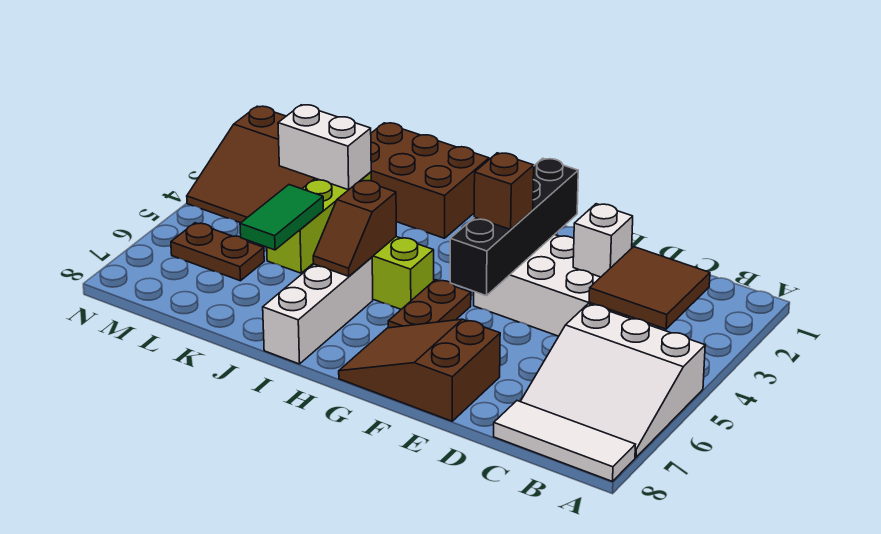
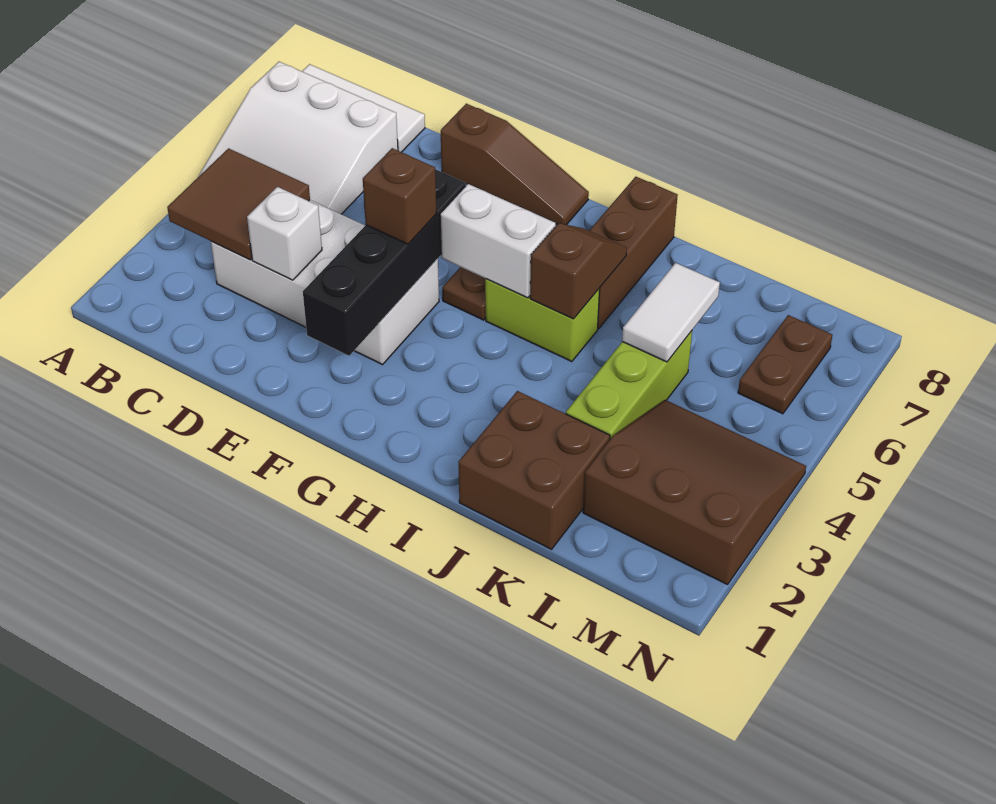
white slope A5:C7 level 1 top 5 -> white slope A5:C7 level 1 top 7
brown slope E7:G8 level 1 top E -> brown slope E8:G8 level 1 top E
brown brick I1:K2 level 1 -> brown brick J1:K2 level 1
white brick I6:I8 level 1 -> brown brick I6:I8 level 1
white brick K3:L3 level 2 -> white brick G5:H5 level 2
green tile K5:K6 level 2 -> white tile K5:K6 level 2
brown plate L6:M6 level 1 -> brown plate M6:M7 level 1

